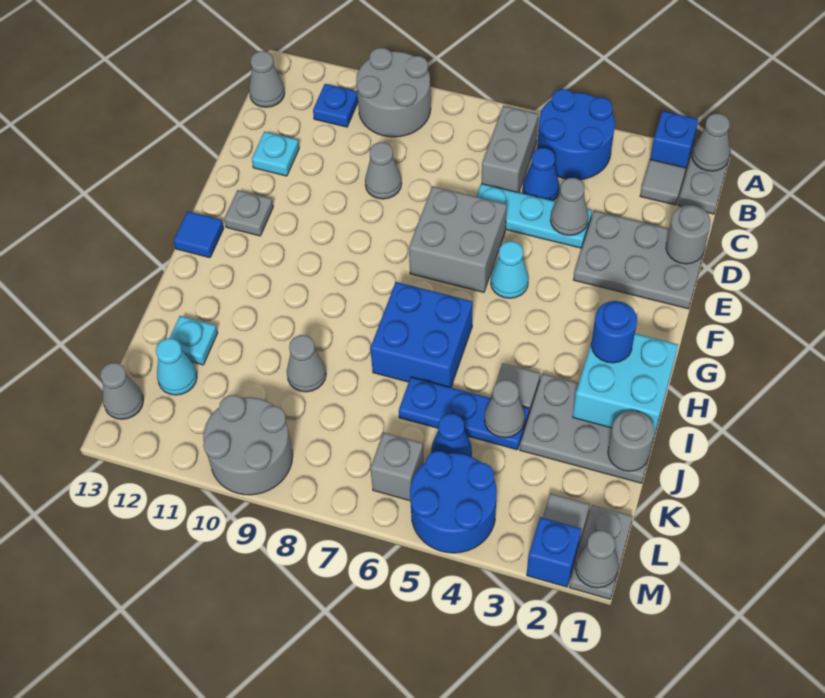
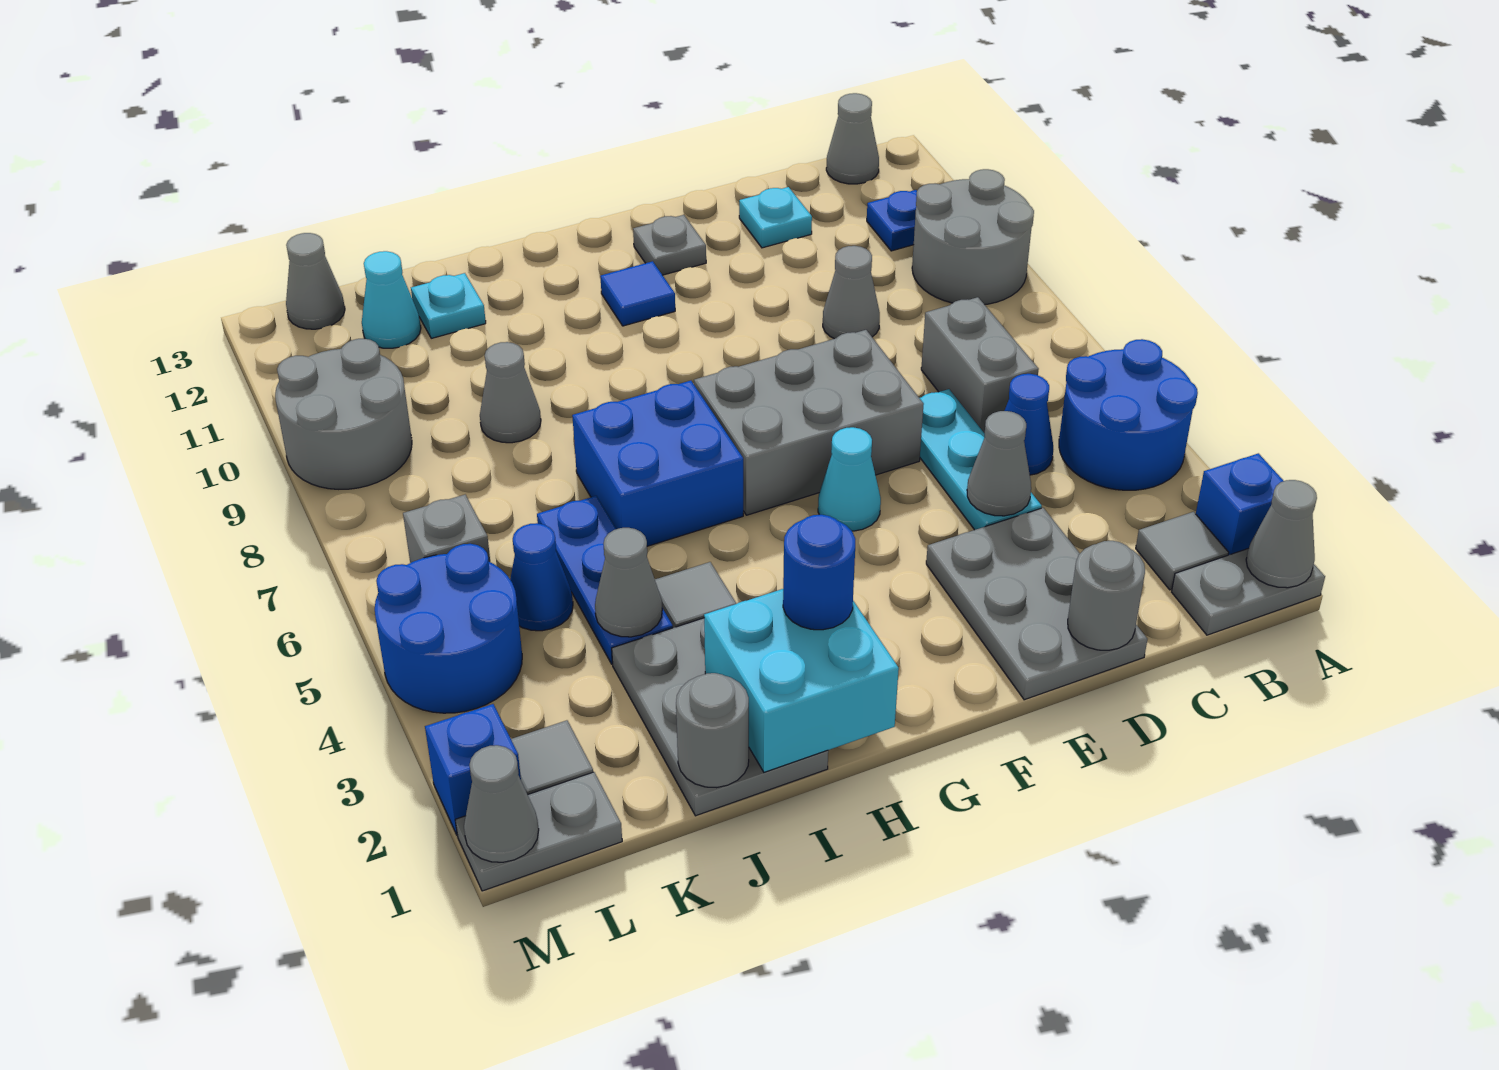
grey brick B6:C6 level 1 -> grey brick C6:C7 level 1
grey brick E6:F7 level 1 -> grey brick E6:G7 level 1
blue tile G13 level 1 -> blue tile G11 level 1

